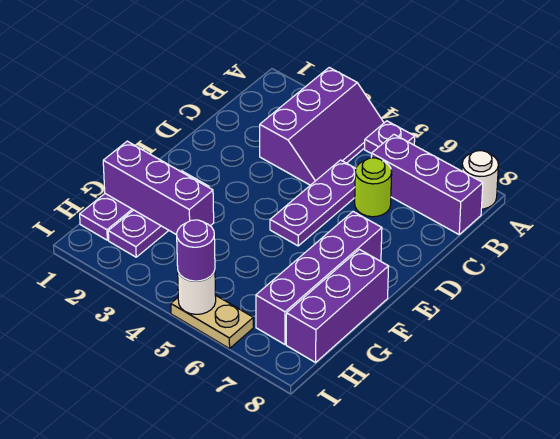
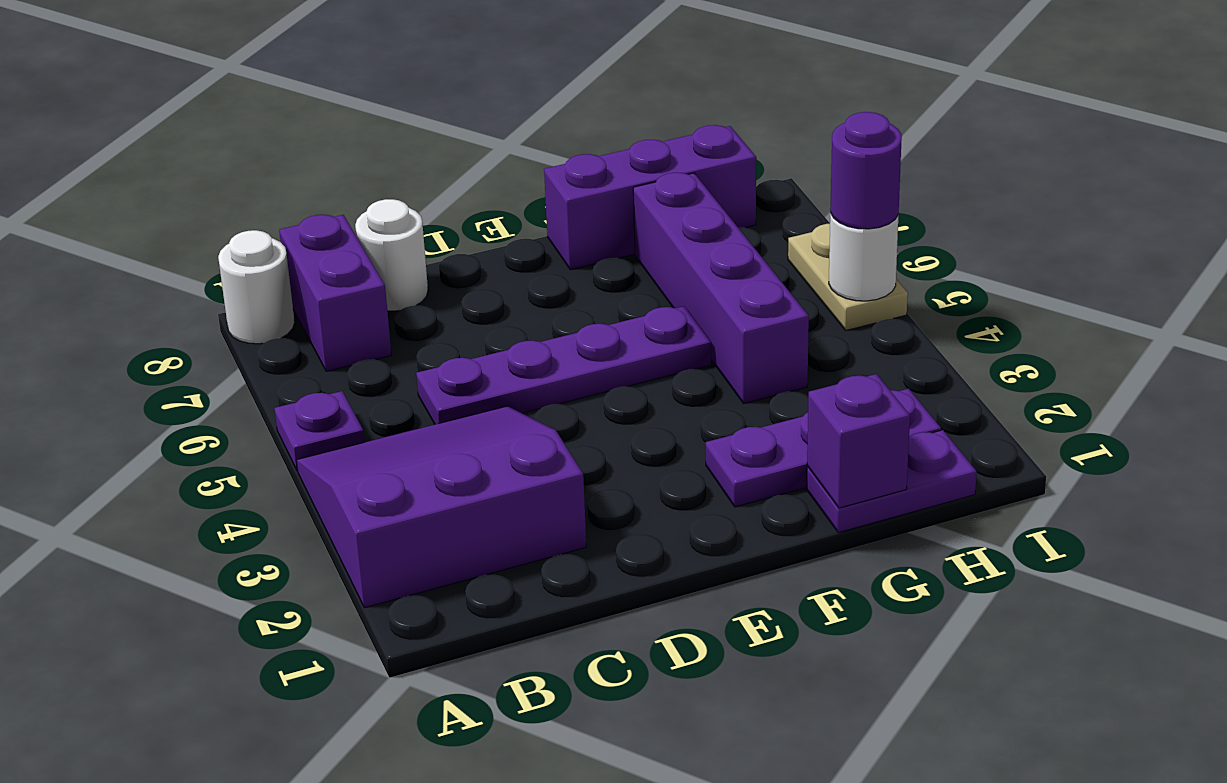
purple slope A3:C4 level 1 top 3 -> purple slope A2:C4 level 1 top 2
purple brick B6:B8 level 1 -> purple brick B7:B8 level 1
purple plate C5:E5 level 1 -> purple plate C5:F5 level 1
lime round brick C6 level 1 -> none
none -> white round brick C8 level 1
purple brick E7:H7 level 1 -> purple brick G4:G7 level 1
purple brick G1:G3 level 2 -> purple brick G1 level 2

